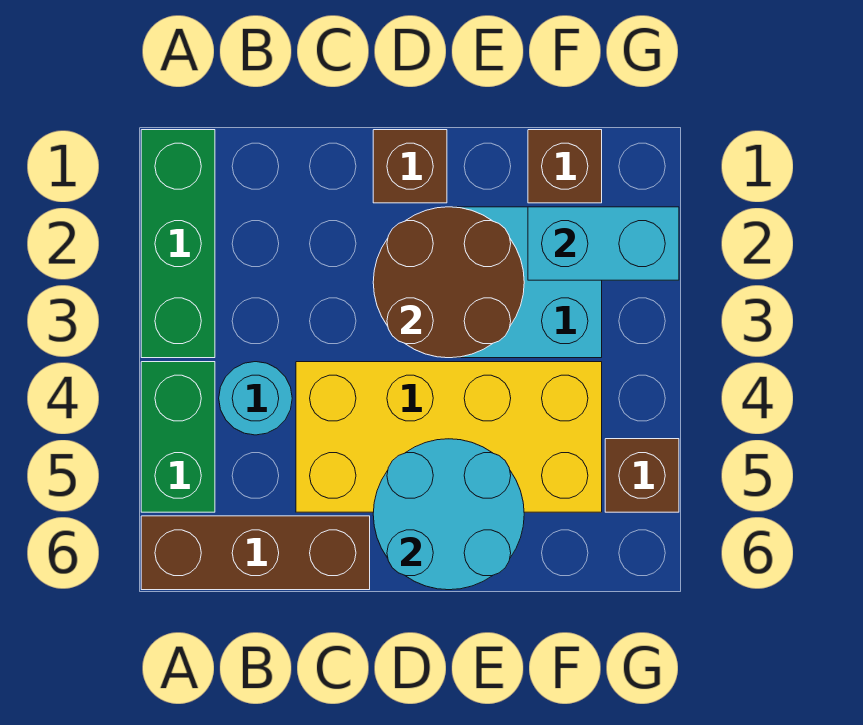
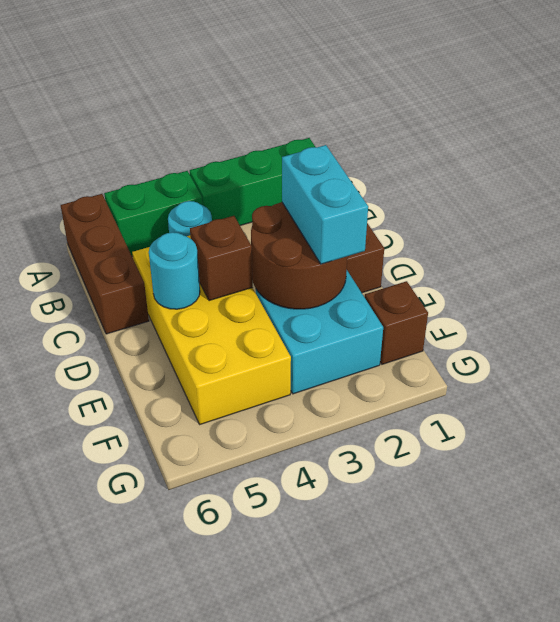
cyan round brick D5:E6 level 2 -> cyan round brick D5 level 2
cyan brick F2:G2 level 2 -> cyan brick D2:E2 level 3
brown brick G5 level 1 -> brown brick D4 level 2

